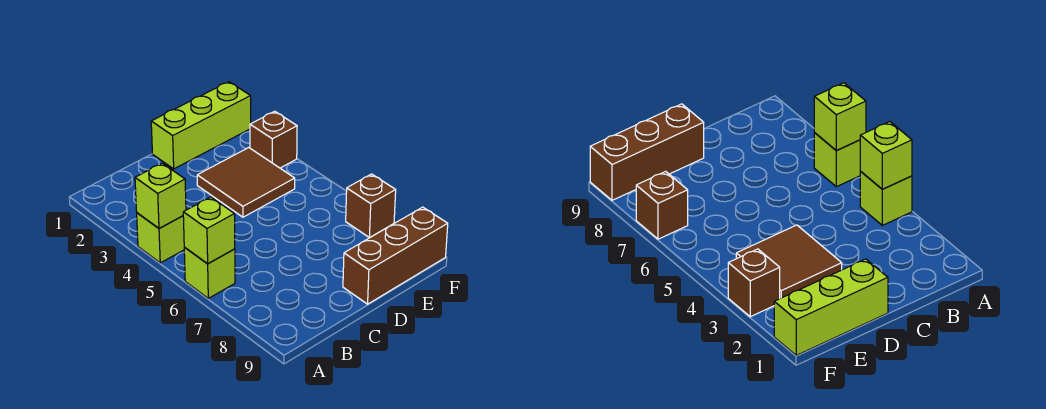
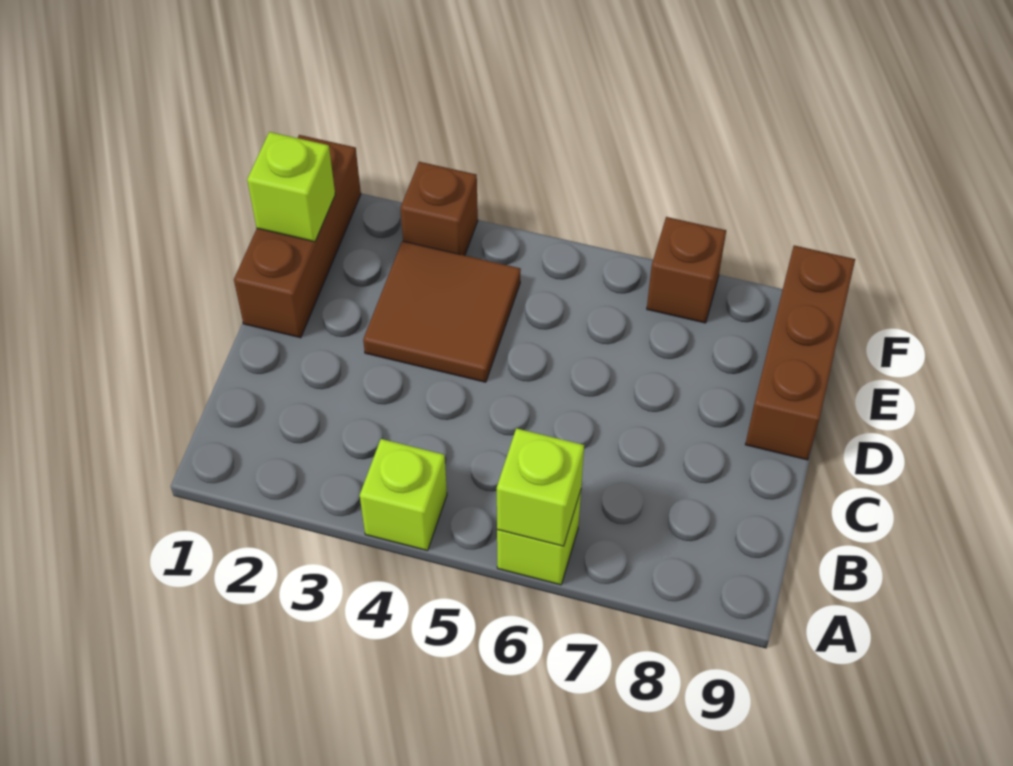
lime brick A4 level 2 -> lime brick E1 level 2
lime brick D1:F1 level 1 -> brown brick D1:F1 level 1

